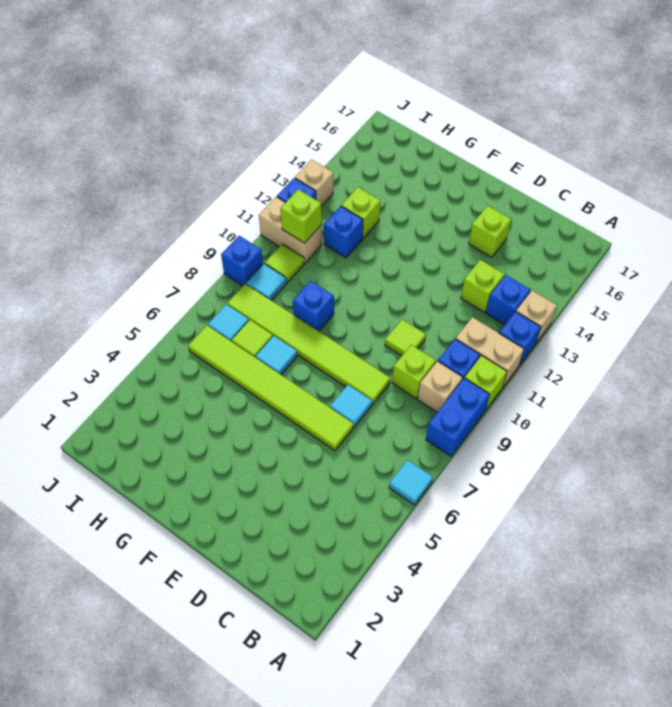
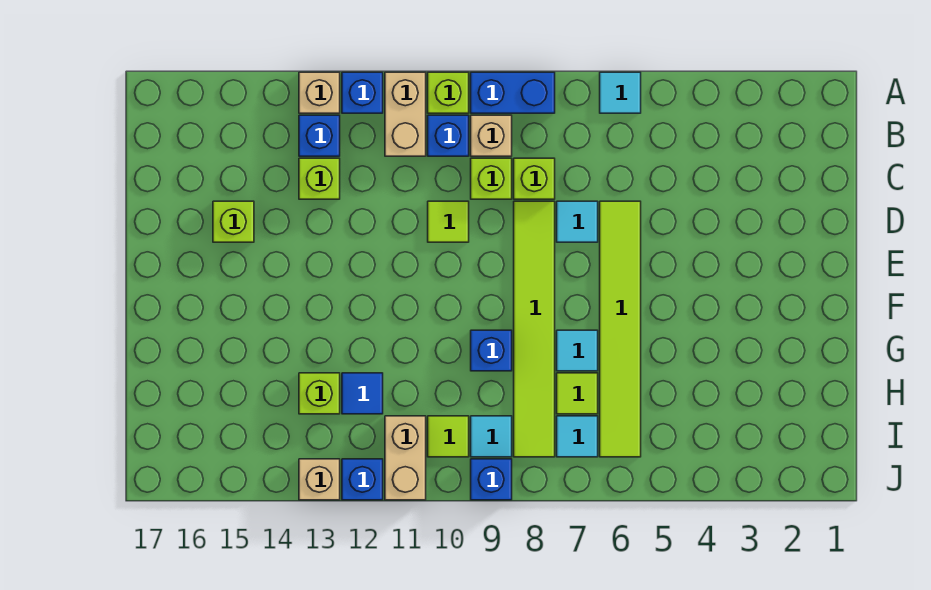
blue brick H12 level 1 -> blue tile H12 level 1
lime brick I11 level 2 -> lime brick C8 level 1

